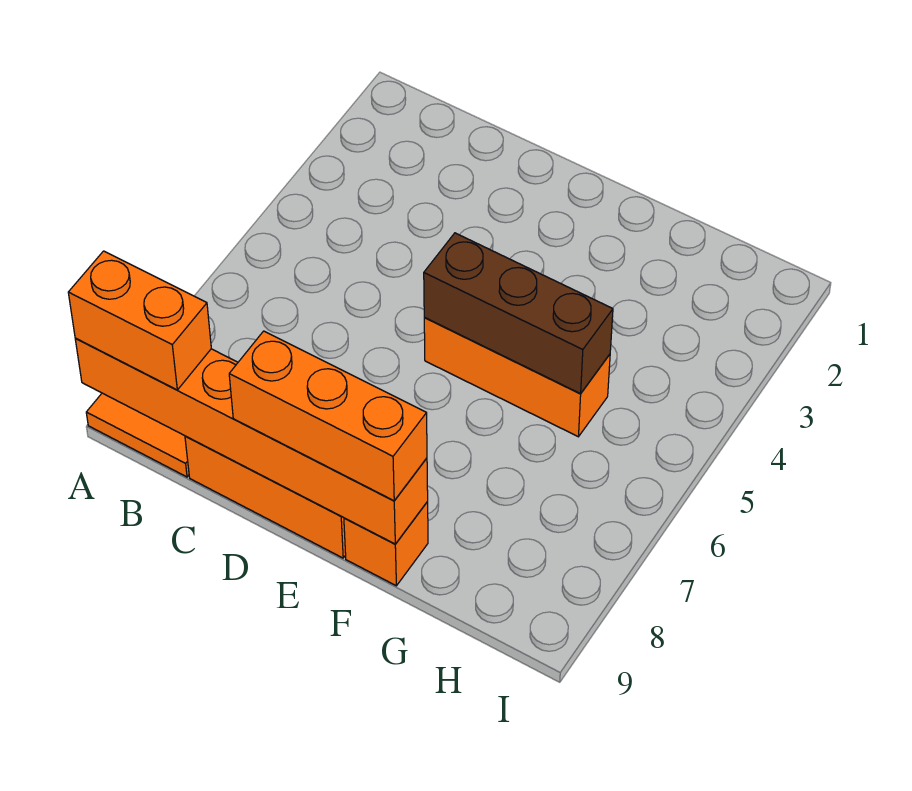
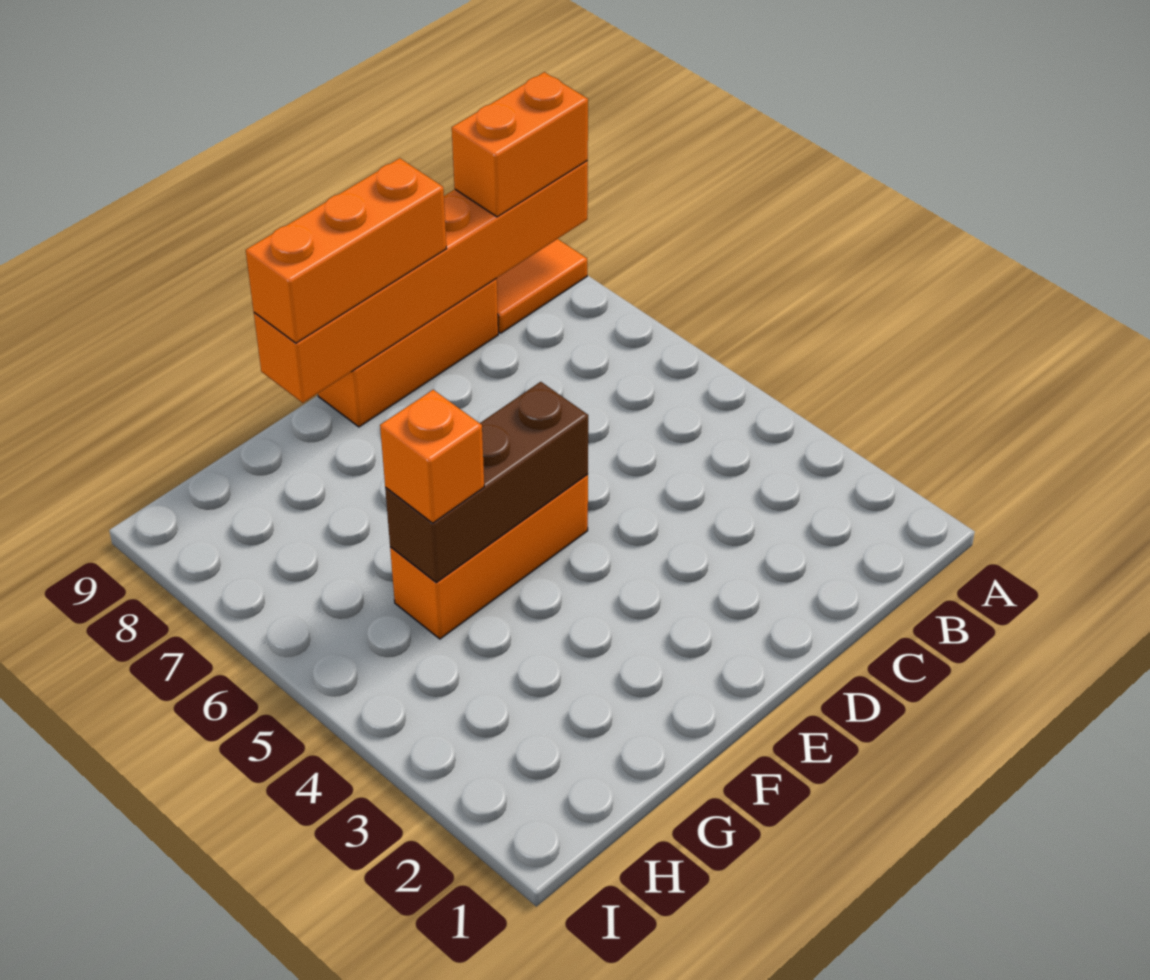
orange brick F9 level 1 -> orange brick G5 level 3

